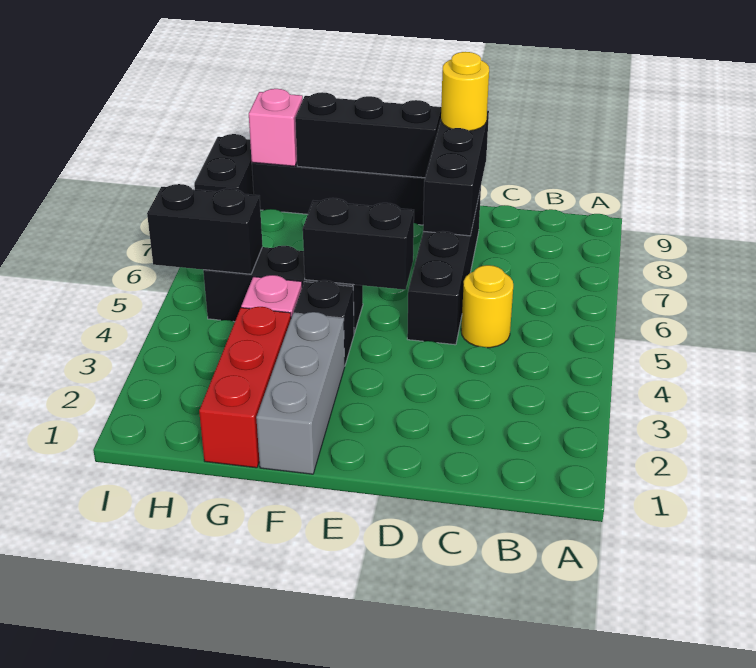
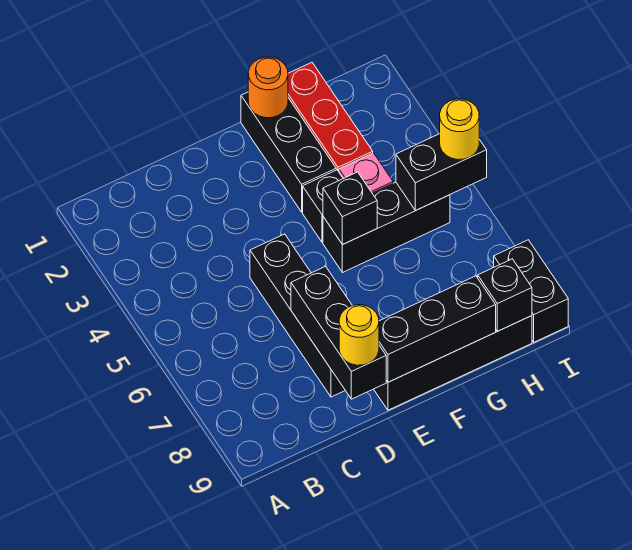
yellow round brick C5 level 1 -> yellow round brick I5 level 3
black brick E5:F5 level 2 -> black brick F5 level 2
grey brick F1:F3 level 1 -> black brick F1:F3 level 1
none -> orange round brick F1 level 2
pink brick H9 level 2 -> black brick H9 level 2

